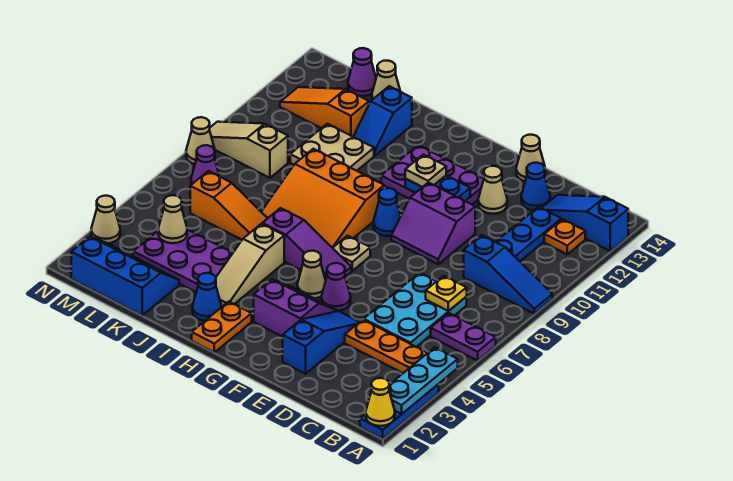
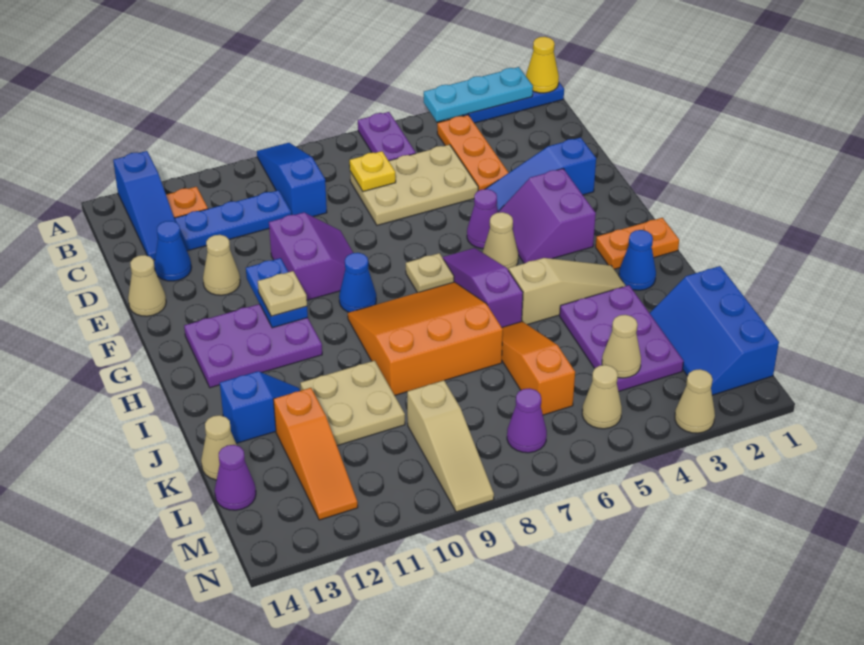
cyan plate C5:D7 level 1 -> tan plate C5:D7 level 1
purple plate F11:H12 level 1 -> purple plate G11:H13 level 1
orange slope H7:J9 level 1 top 9 -> orange slope H7:J9 level 1 top J
tan cone N8 level 1 -> tan cone M5 level 1

